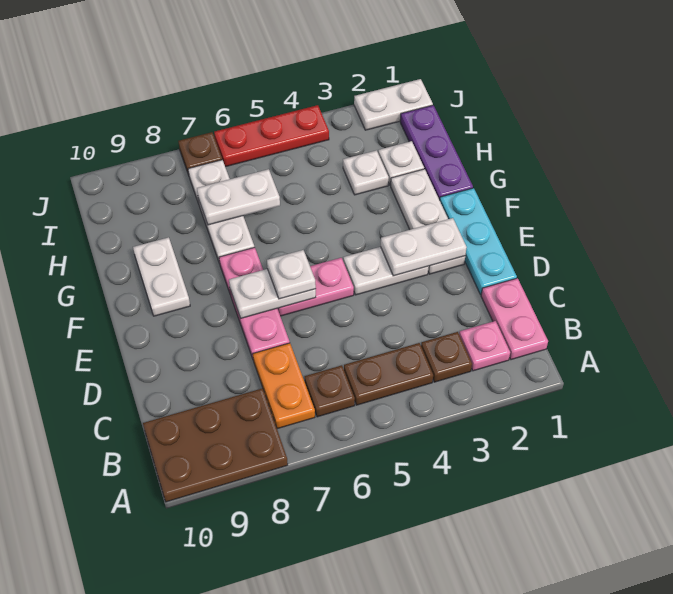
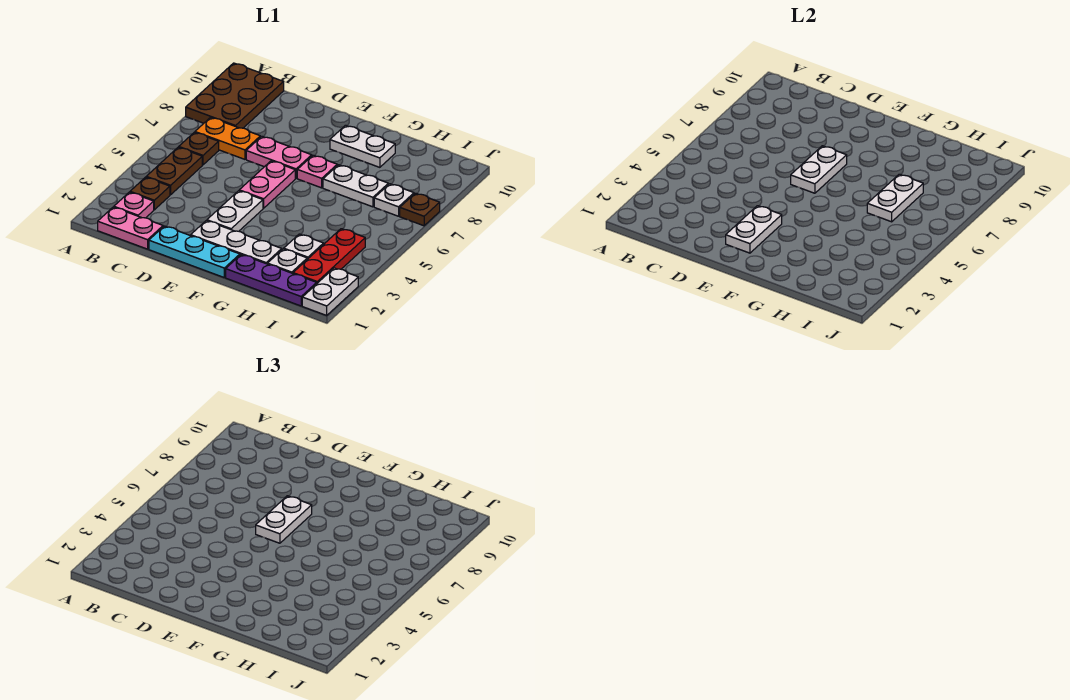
white plate E6 level 3 -> white plate E6:E7 level 3
red plate J4:J6 level 1 -> red plate I2:I4 level 1

